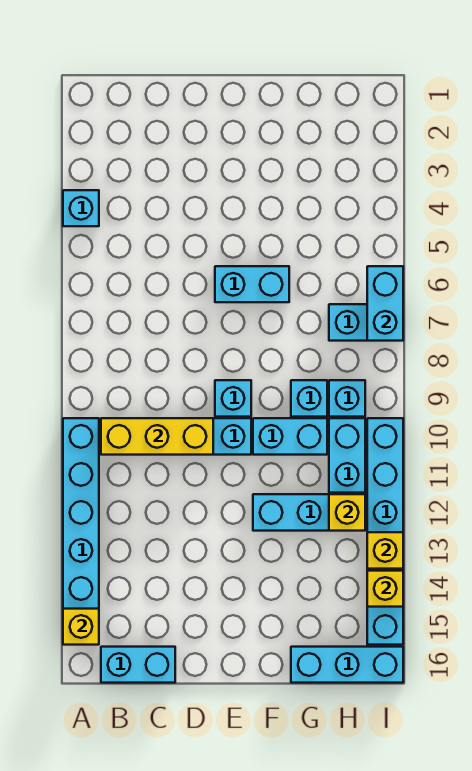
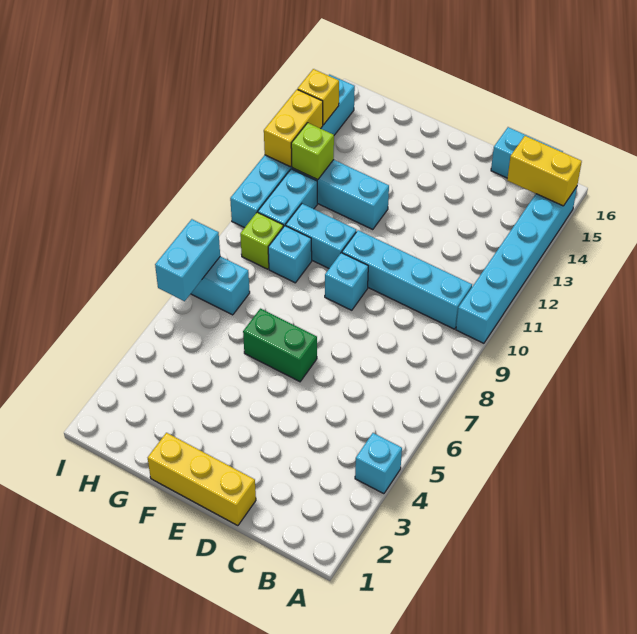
yellow brick A15 level 2 -> yellow brick A15:B15 level 2
yellow brick B10:D10 level 2 -> yellow brick D1:F1 level 1
cyan brick E6:F6 level 1 -> green brick E6:F6 level 1
cyan brick G16:I16 level 1 -> none
cyan brick H9 level 1 -> lime brick H9 level 1
yellow brick H12 level 2 -> lime brick H12 level 2
yellow brick I13 level 2 -> yellow brick I12:I13 level 2

